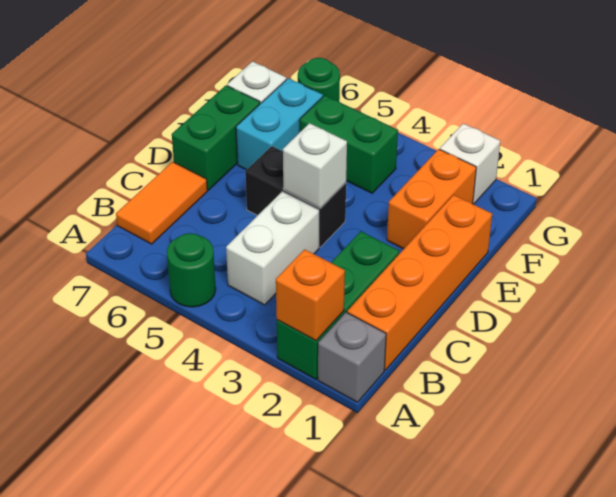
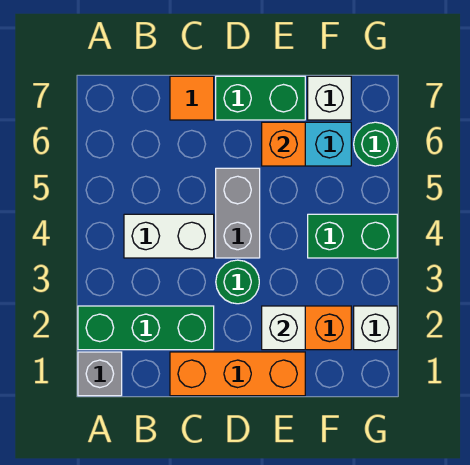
orange brick A2 level 2 -> orange brick E6 level 2
green round brick A5 level 1 -> green round brick D3 level 1
orange brick B1:E1 level 1 -> orange brick C1:E1 level 1
orange tile B7:C7 level 1 -> orange tile C7 level 1
black brick D4:D5 level 1 -> grey brick D4:D5 level 1
white brick D4 level 2 -> white brick E2 level 2
green brick F4:F5 level 1 -> green brick F4:G4 level 1

